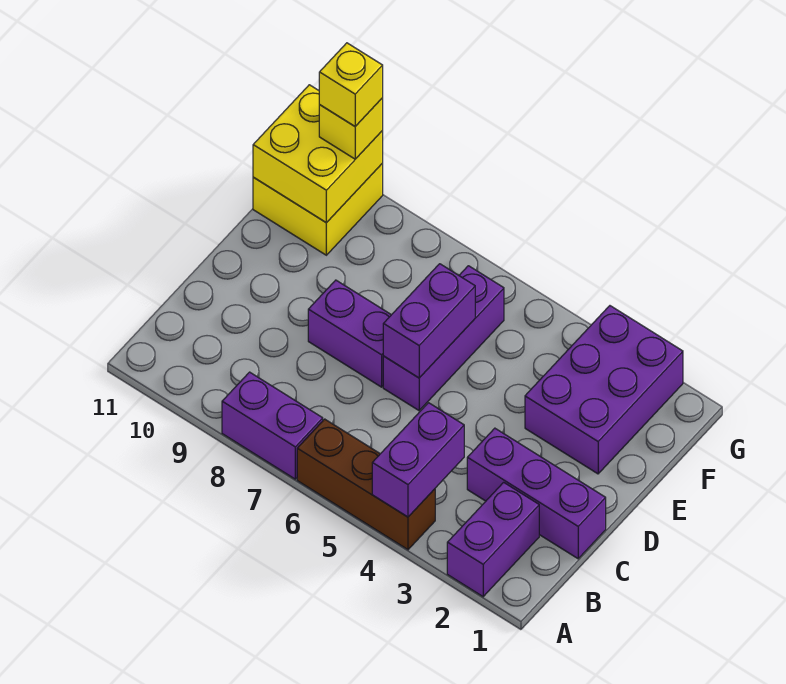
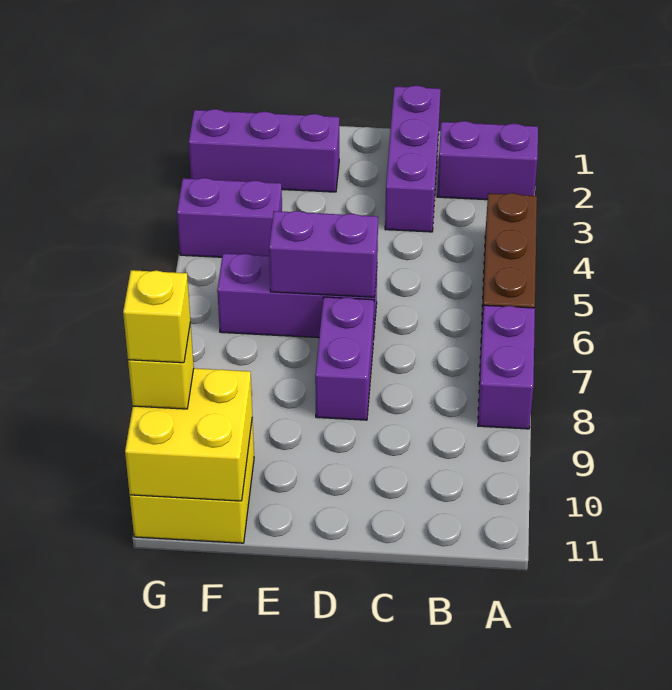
purple brick A4:B4 level 2 -> purple brick F4:G4 level 1
purple brick E2:G3 level 1 -> purple brick E2:G2 level 1

